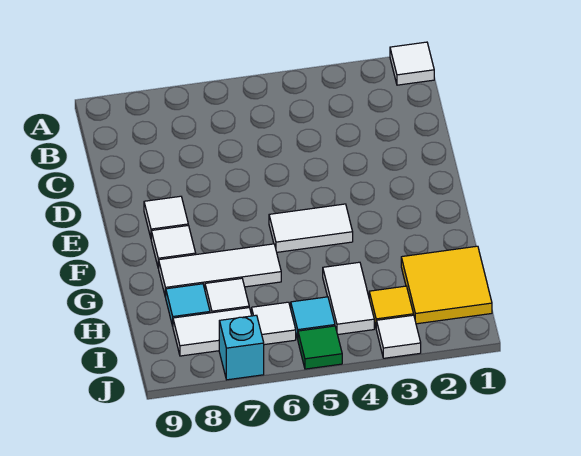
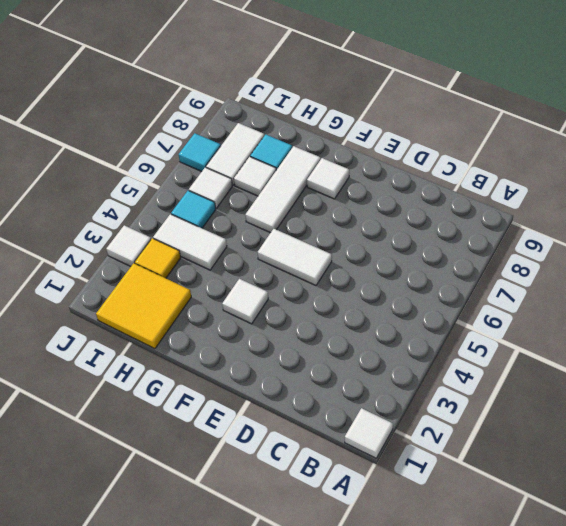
white tile E8 level 1 -> white tile F3 level 1
white tile F4:F5 level 1 -> white tile E5:F5 level 1
green tile J5 level 1 -> none
cyan brick J7 level 1 -> cyan tile J7 level 1

